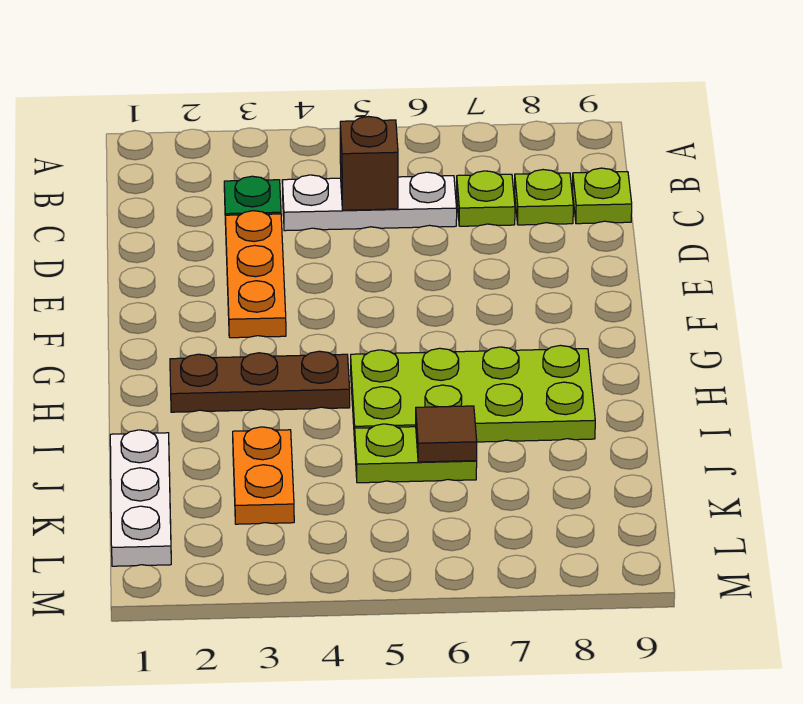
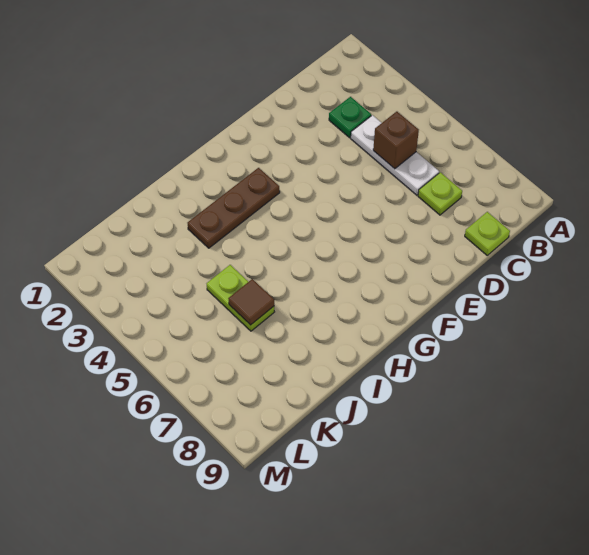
lime plate C8 level 1 -> none
orange plate D3:F3 level 1 -> none
brown plate H2:H4 level 1 -> brown plate G3:I3 level 1
lime plate H5:I8 level 1 -> none
white plate J1:L1 level 1 -> none
orange plate J3:K3 level 1 -> none

